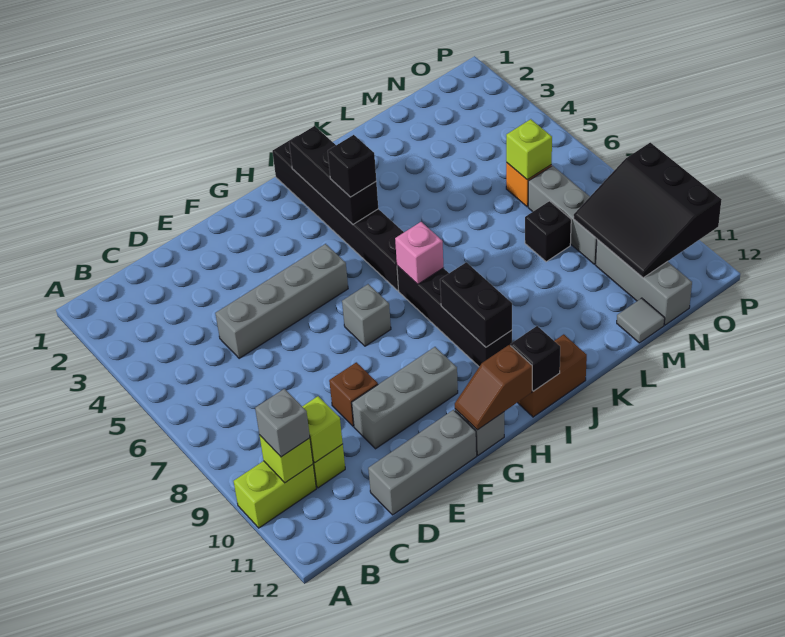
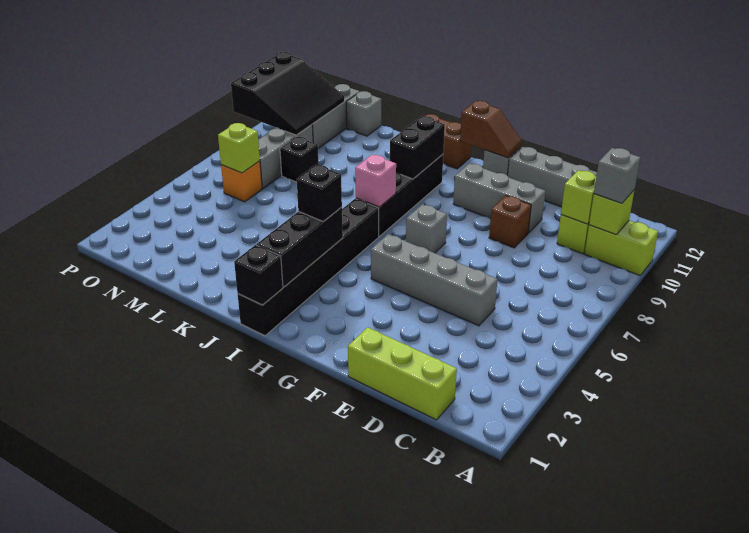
none -> lime brick C1:E1 level 1
black brick I12 level 2 -> black brick I1 level 2
grey tile M12 level 1 -> grey brick M12 level 1

